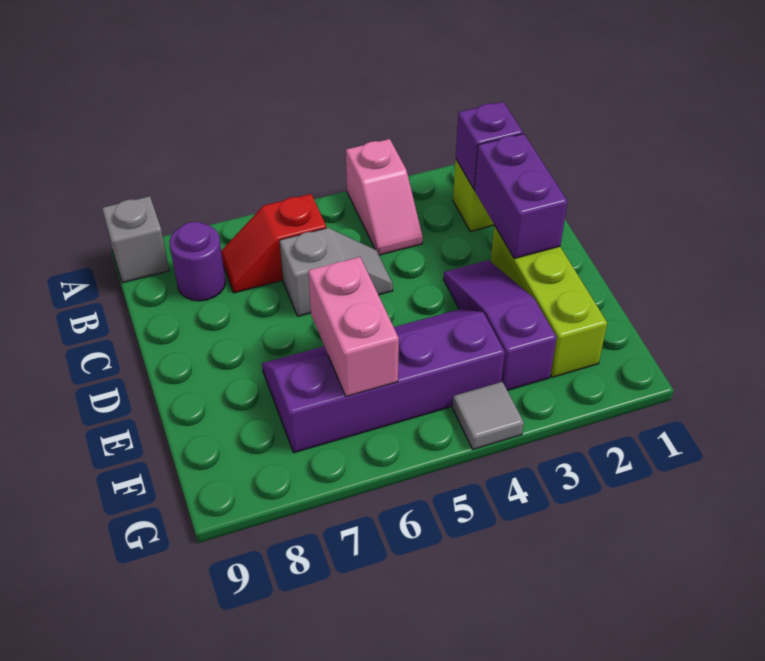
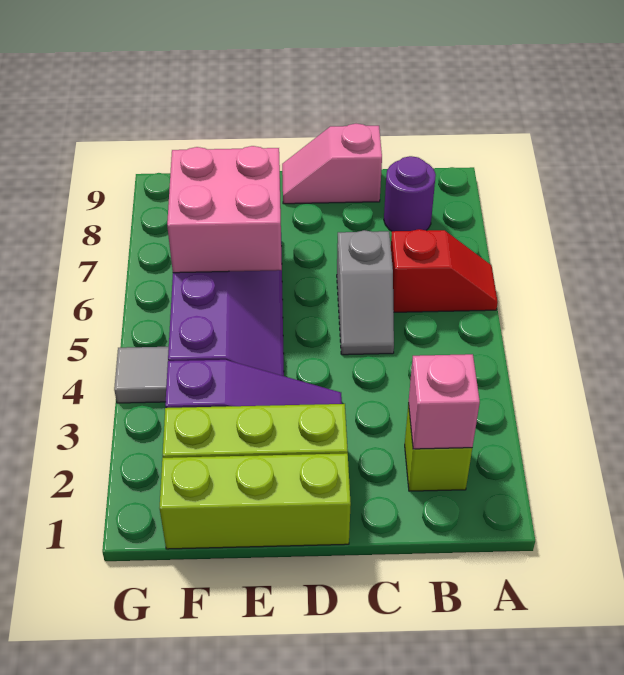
pink slope A4:B4 level 1 top A -> pink slope C9:D9 level 1 top C
grey brick A9 level 1 -> none
purple brick B2 level 2 -> pink brick B2 level 2
red slope B6:B7 level 1 top 6 -> red slope A6:B6 level 1 top B
purple brick C2:D2 level 2 -> none
none -> lime brick D1:F1 level 1
pink brick E6:F6 level 2 -> pink brick E6:F7 level 2

